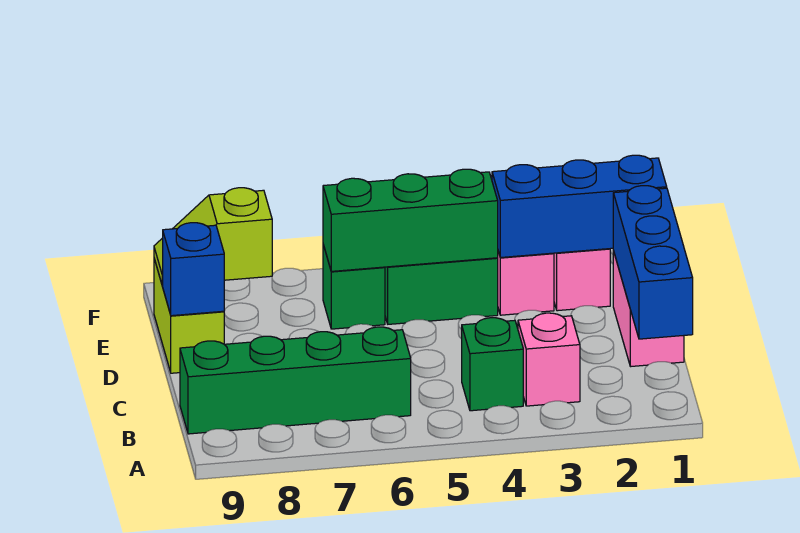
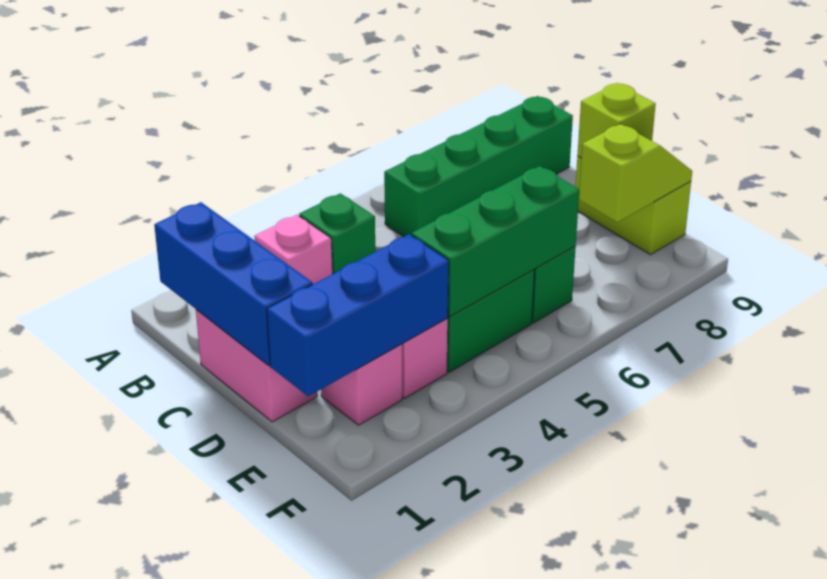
blue brick D9 level 2 -> lime brick D9 level 2

